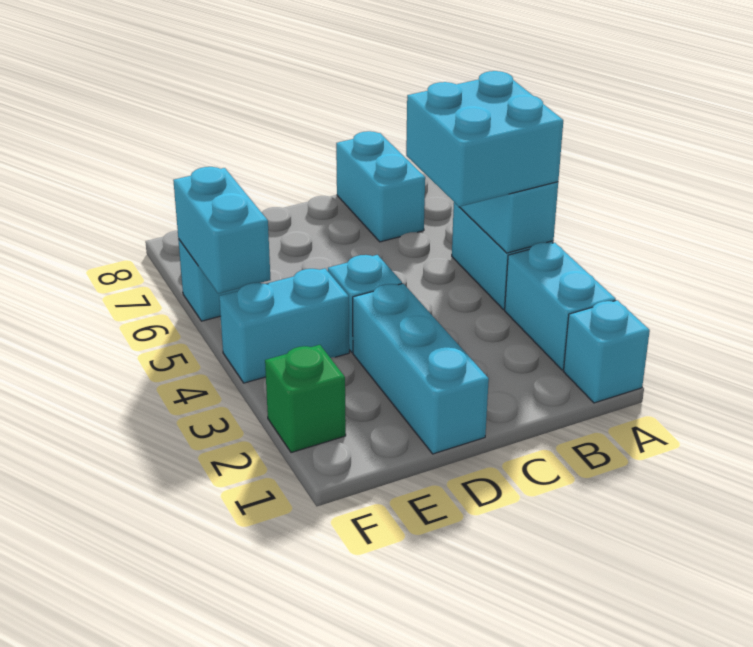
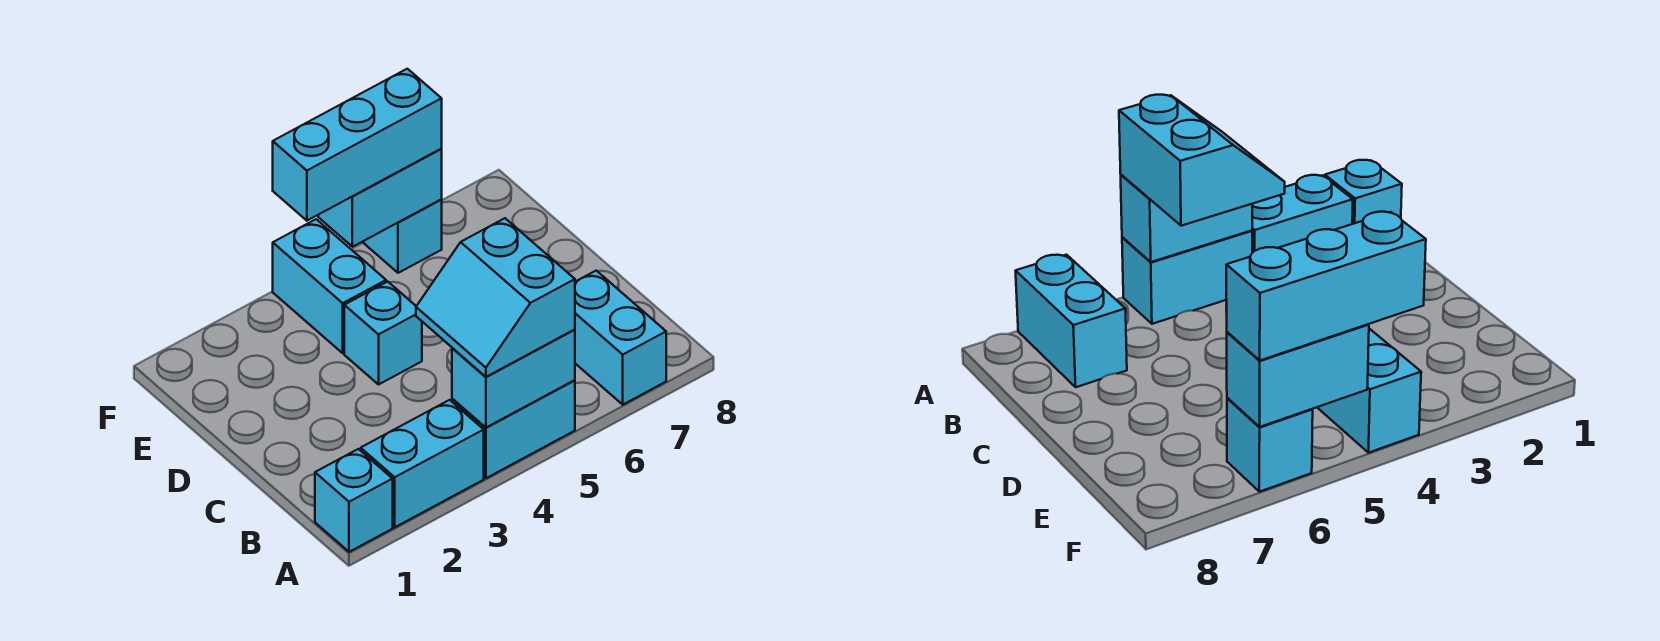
cyan brick A4:B5 level 3 -> cyan slope A4:B5 level 3 top 5
cyan brick B7:B8 level 1 -> cyan brick A7:B7 level 1
cyan brick D1:D3 level 1 -> cyan brick F4:F6 level 3
green brick F2 level 1 -> none

